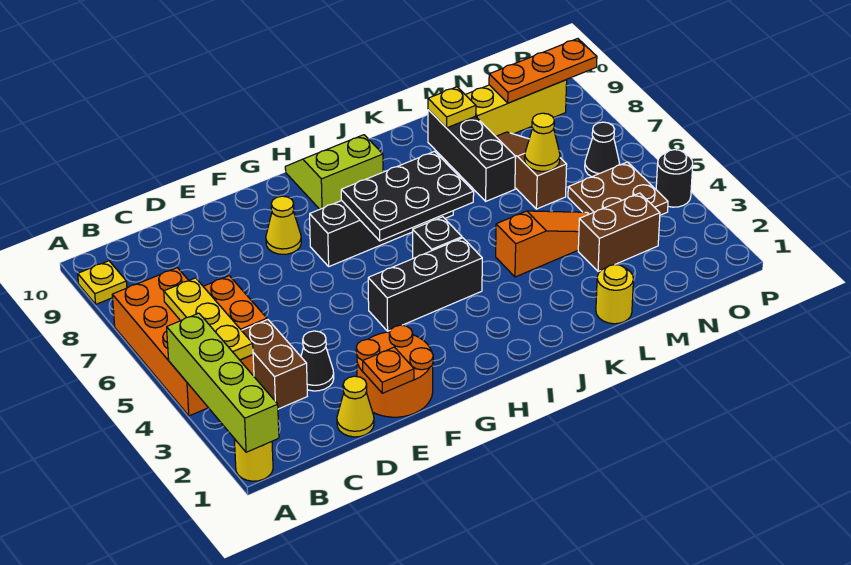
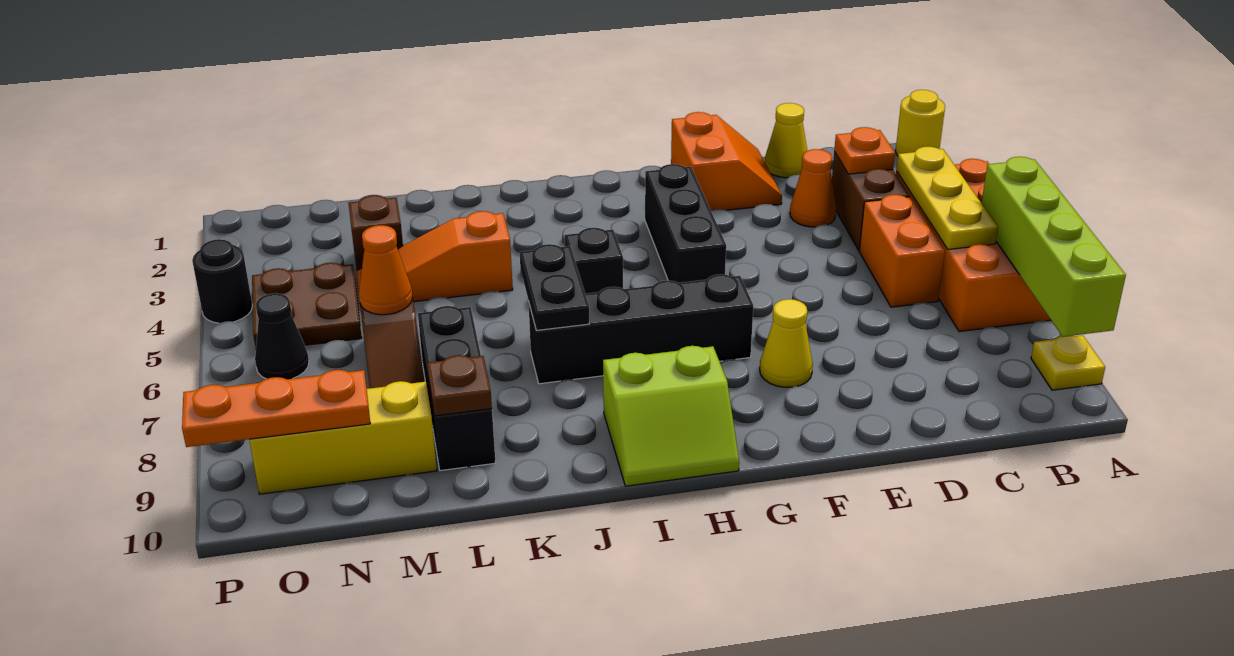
lime brick A1:A4 level 2 -> lime brick A6:A9 level 2
black cone D3 level 1 -> orange cone D3 level 1
orange round brick E1:F2 level 1 -> orange slope E1:F2 level 1 top F
orange plate E1 level 2 -> orange plate C3 level 2
black brick G4:I4 level 1 -> black brick G3:G5 level 1
black plate H6:J7 level 2 -> black plate J6:J7 level 2
yellow round brick L1 level 1 -> none
yellow plate L9 level 2 -> brown plate L9 level 2
brown brick M3:N3 level 1 -> brown brick M3 level 1
yellow cone M6 level 2 -> orange cone M6 level 2

